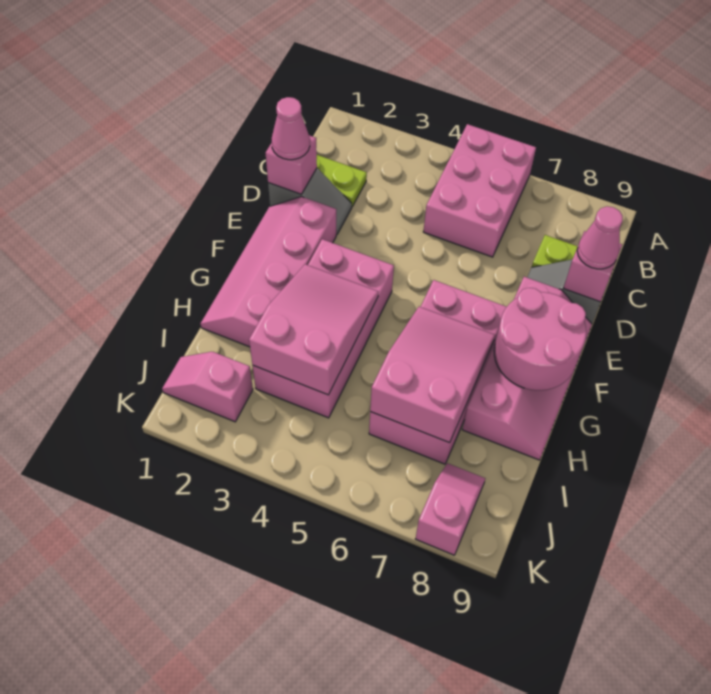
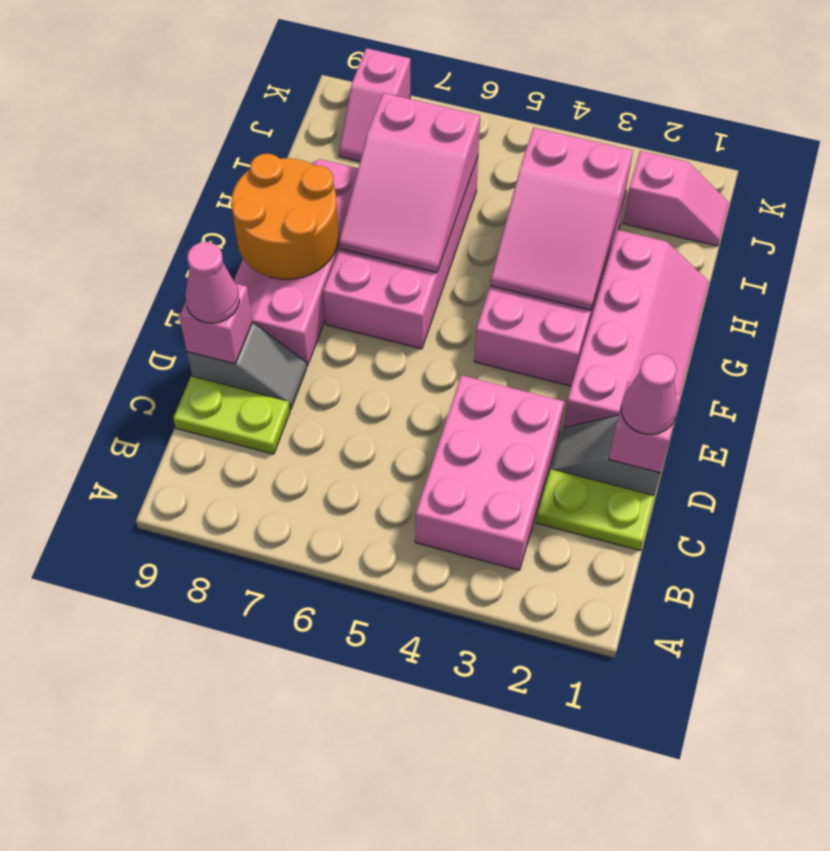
pink brick A5:C6 level 1 -> pink brick B3:D4 level 1
pink round brick F8:G9 level 2 -> orange round brick F8:G9 level 2

